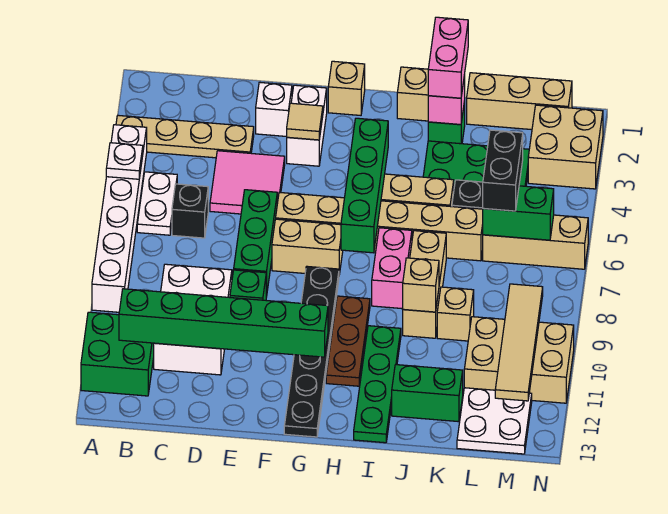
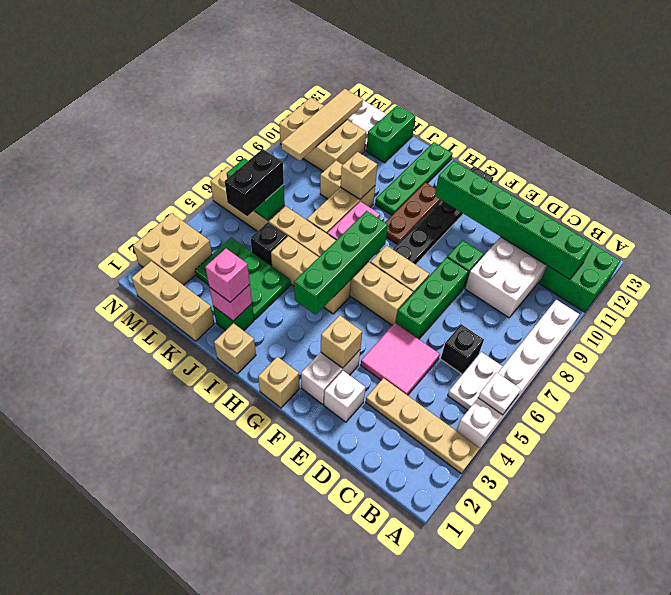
tan tile F3 level 2 -> tan brick F3 level 2
pink brick J1:J2 level 3 -> pink brick J2 level 3
green brick J12:K12 level 1 -> green brick K12:K13 level 1

